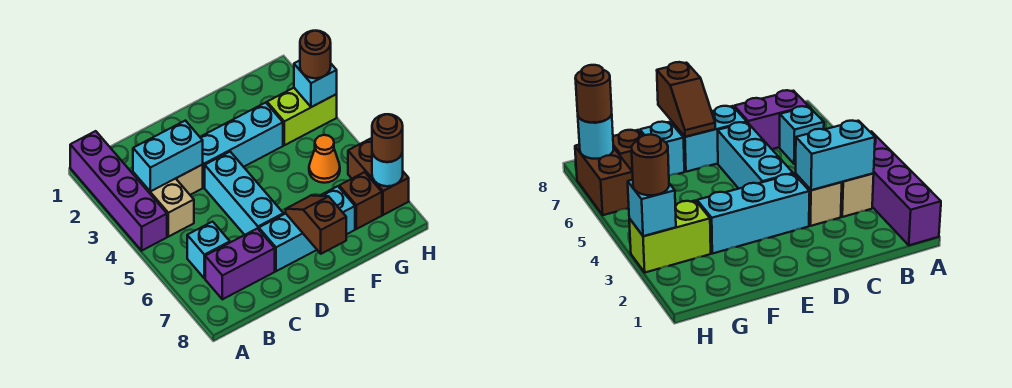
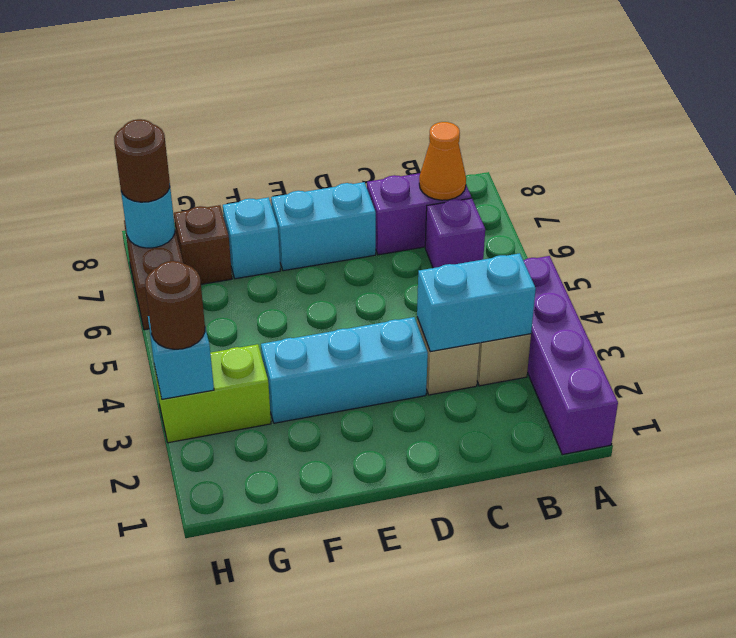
cyan brick B6 level 1 -> purple brick B6 level 1
cyan brick D4:D6 level 1 -> none
brown slope E7:E8 level 2 top 8 -> none
orange cone G5 level 1 -> orange cone B7 level 2

